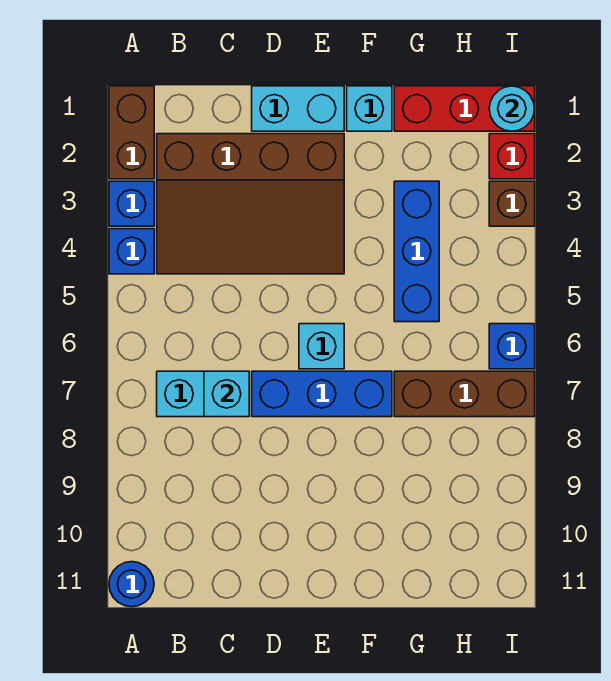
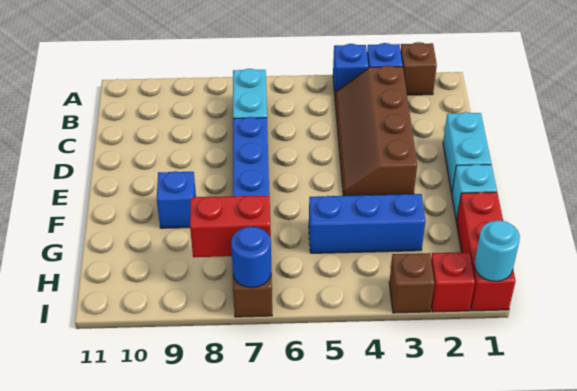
brown brick A1:A2 level 1 -> brown brick A2 level 1
blue round brick A11 level 1 -> blue round brick I7 level 2
brown slope B2:E4 level 1 top 2 -> brown slope B3:E4 level 1 top 3
cyan brick C7 level 2 -> none
cyan brick E6 level 1 -> none
none -> red brick H7:H8 level 2
blue brick I6 level 1 -> blue brick F9 level 1

